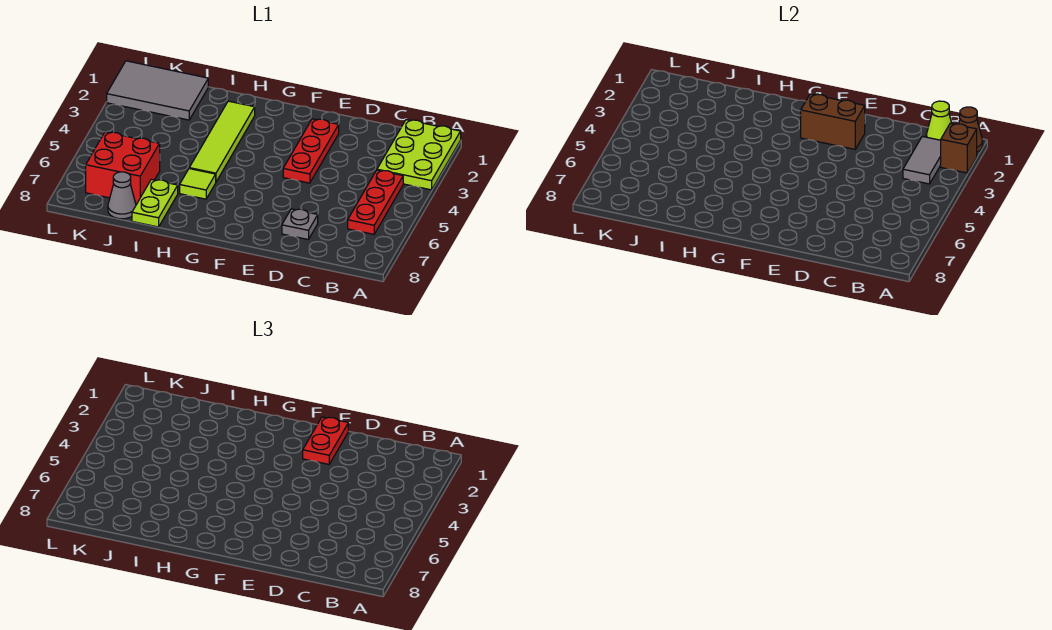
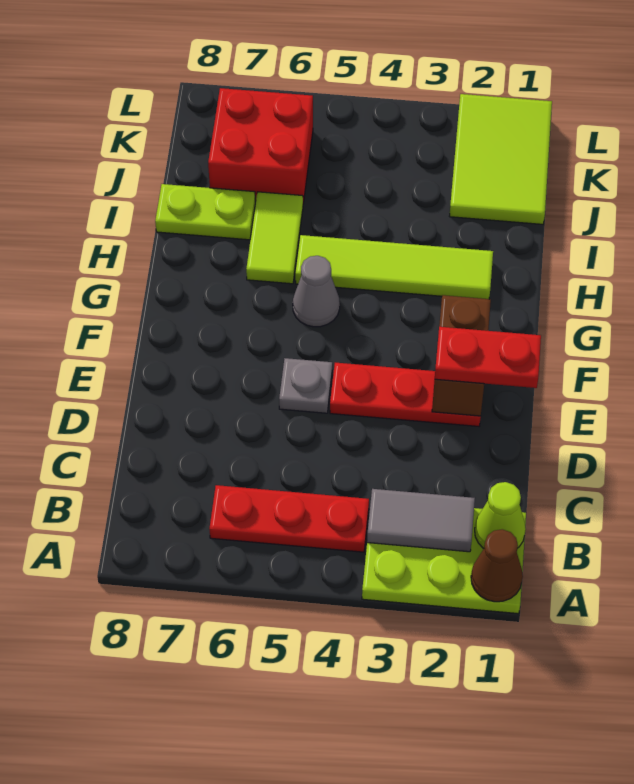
brown brick A2 level 2 -> none
grey plate D7 level 1 -> grey plate E5 level 1
lime tile H6 level 1 -> lime tile H6:I6 level 1
grey tile J1:L2 level 1 -> lime tile J1:L2 level 1
grey cone J8 level 1 -> grey cone G5 level 1

